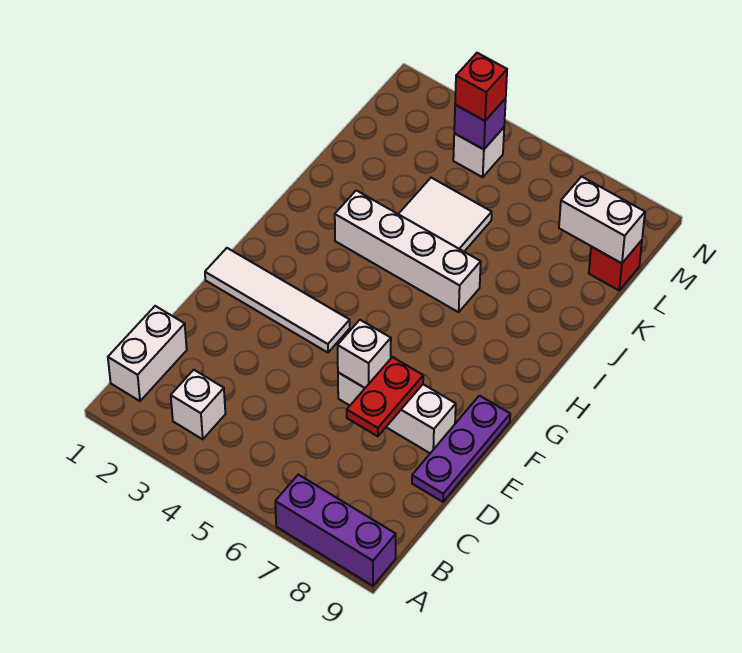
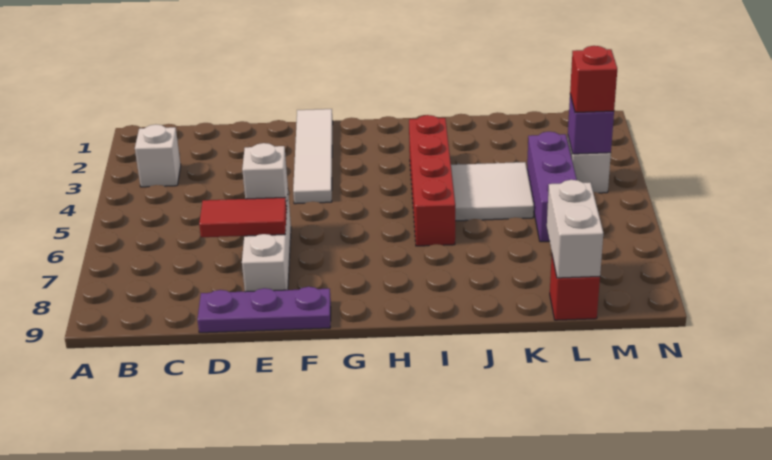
purple brick A7:A9 level 1 -> purple brick L4:L6 level 1
white brick B1:C1 level 1 -> none
red plate D7:E7 level 2 -> red tile D7:E7 level 2
white brick I3:I6 level 1 -> red brick I3:I6 level 1

